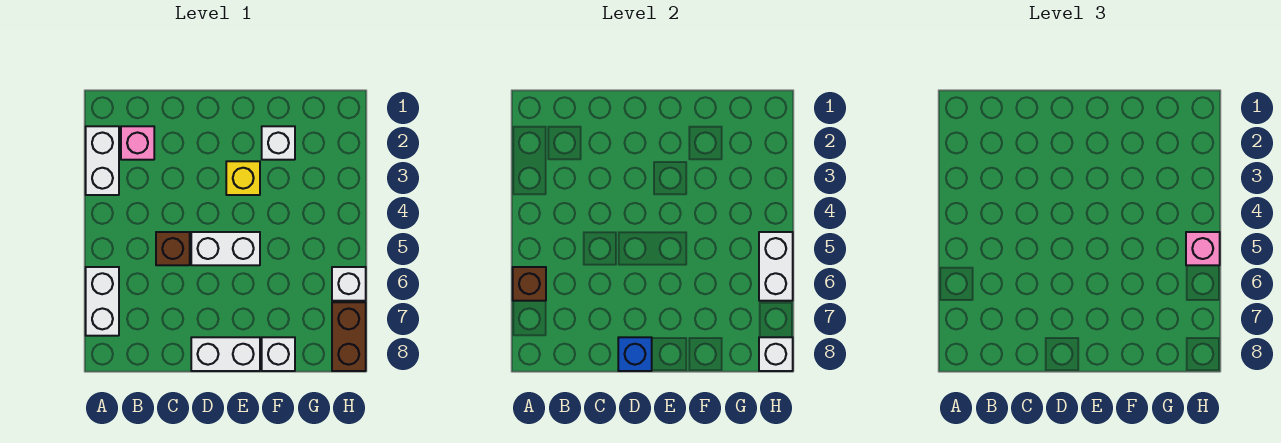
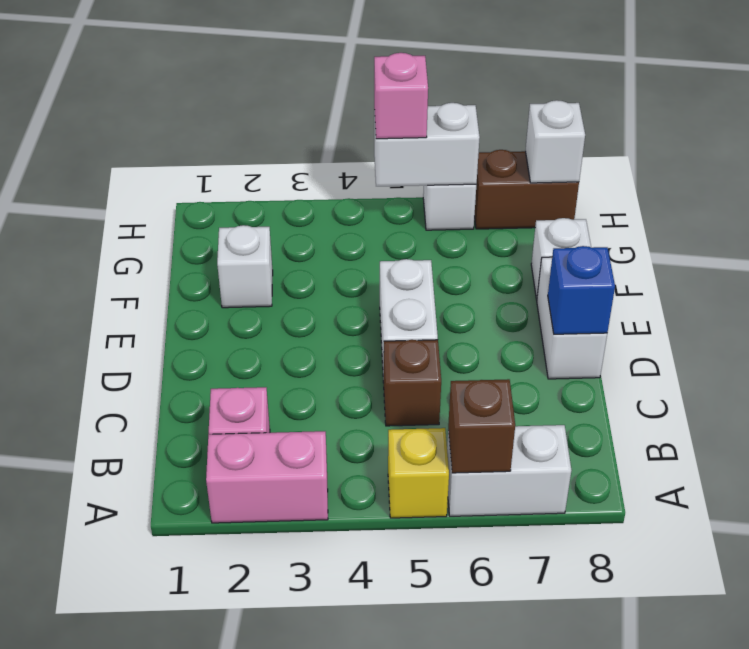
white brick A2:A3 level 1 -> pink brick A2:A3 level 1
yellow brick E3 level 1 -> yellow brick A5 level 1

